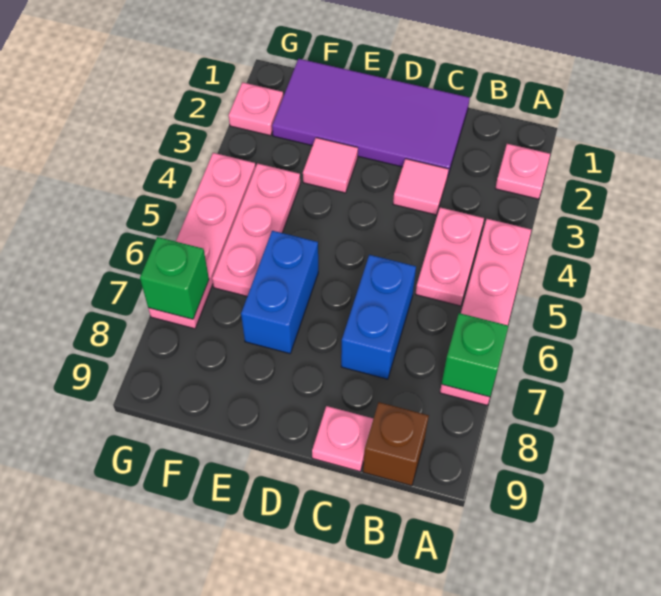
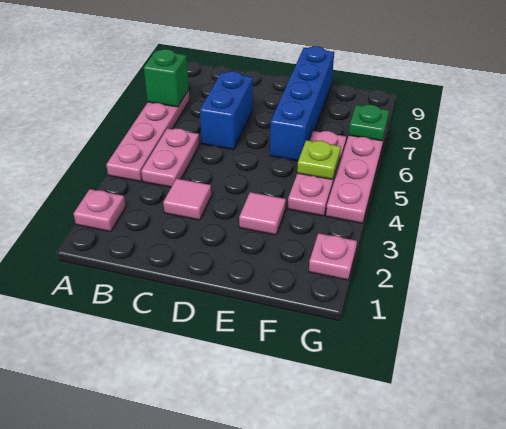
brown brick B9 level 1 -> none
purple tile C1:F2 level 1 -> none
pink plate C9 level 1 -> none
blue brick E6:E7 level 1 -> blue brick E6:E9 level 1
none -> lime plate F5 level 2
green brick G7 level 2 -> green plate G7 level 2

